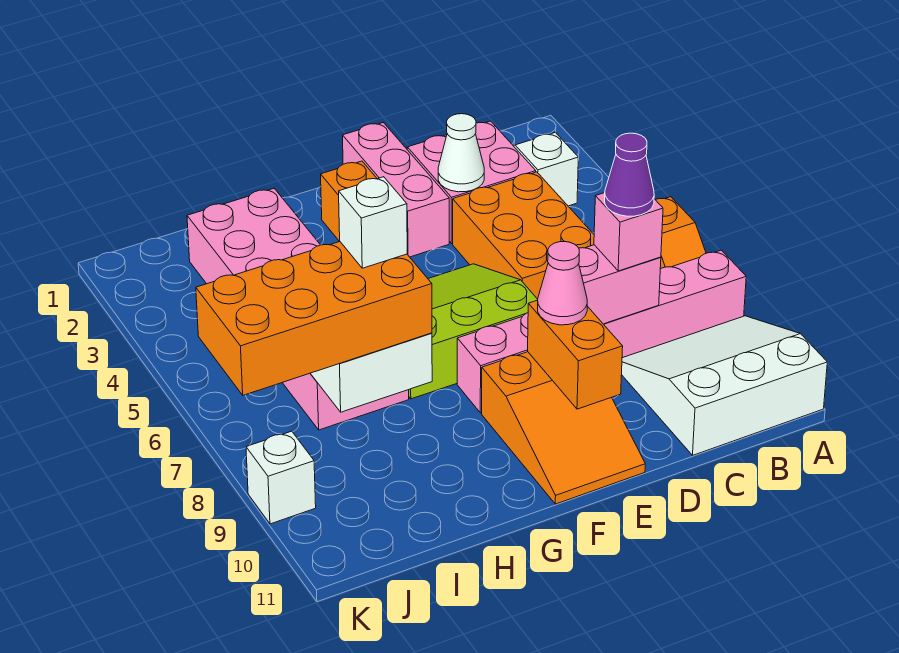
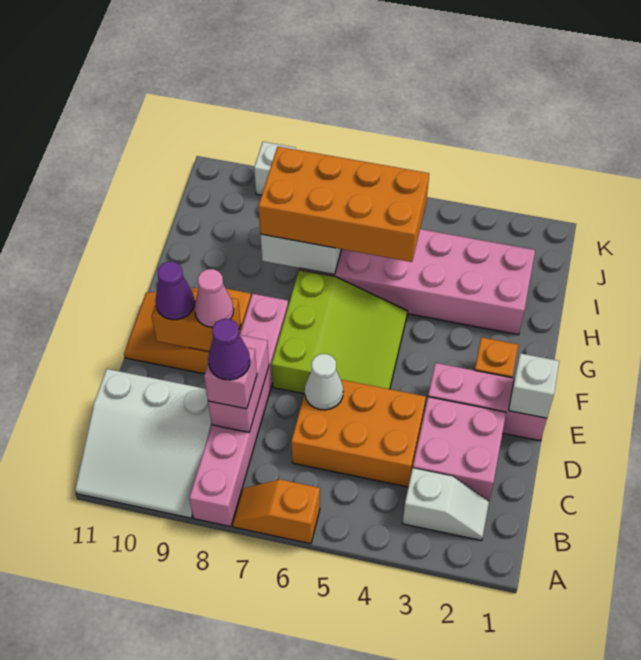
white slope A9:C11 level 1 top 11 -> white slope A9:C11 level 1 top C
white cone D3 level 2 -> white cone D6 level 2
none -> purple cone E10 level 3
orange brick H7:K8 level 3 -> orange brick H5:I8 level 3
white brick H7 level 4 -> white brick E1 level 2

